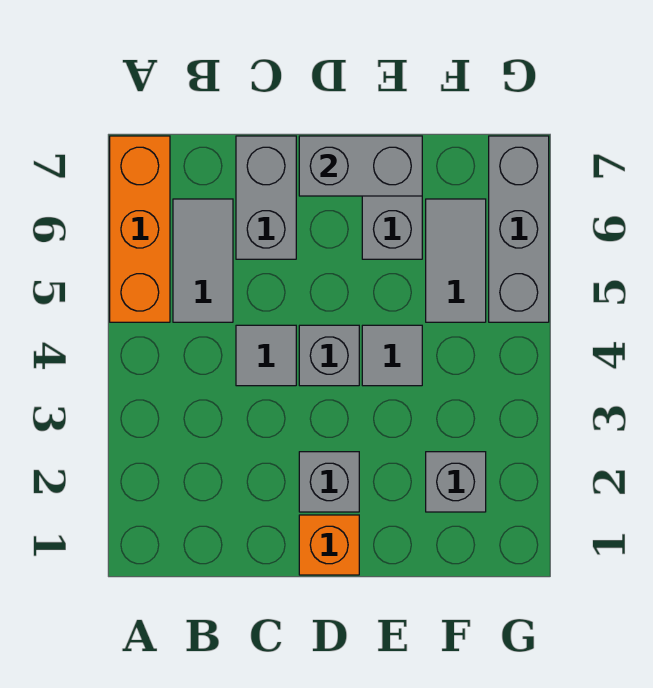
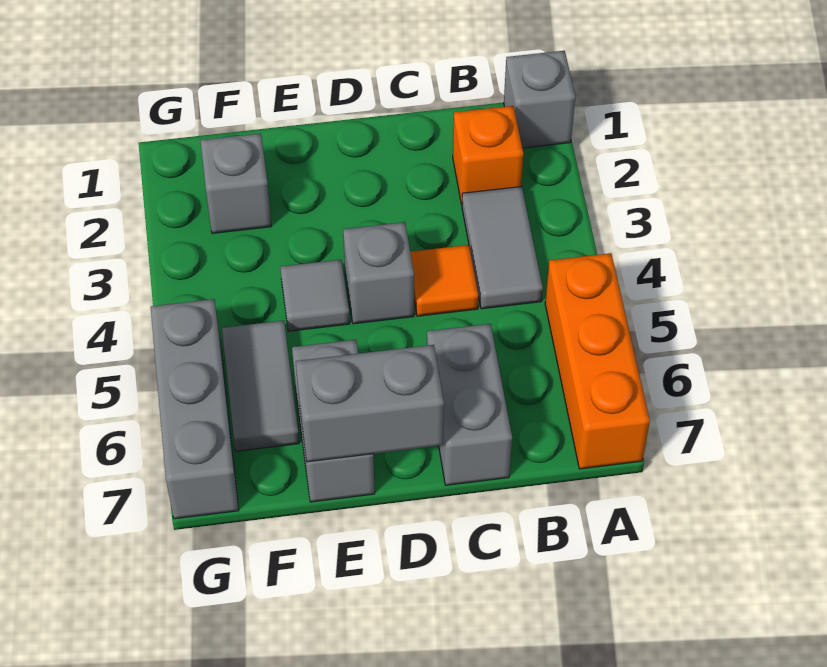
grey tile B5:B6 level 1 -> grey tile B3:B4 level 1
grey tile C4 level 1 -> orange tile C4 level 1
orange brick D1 level 1 -> orange brick B2 level 1
grey brick D2 level 1 -> grey brick A1 level 1

